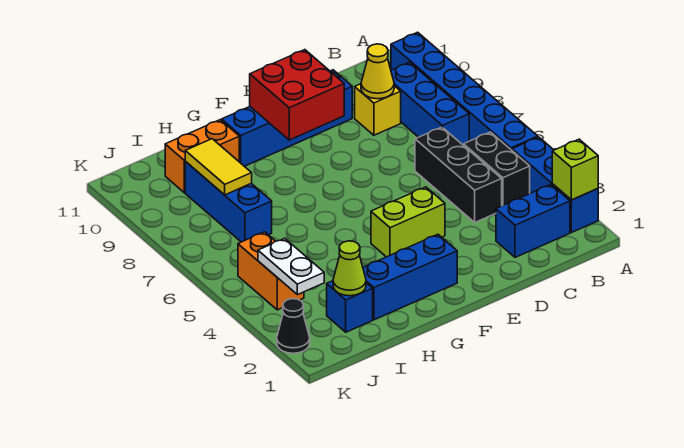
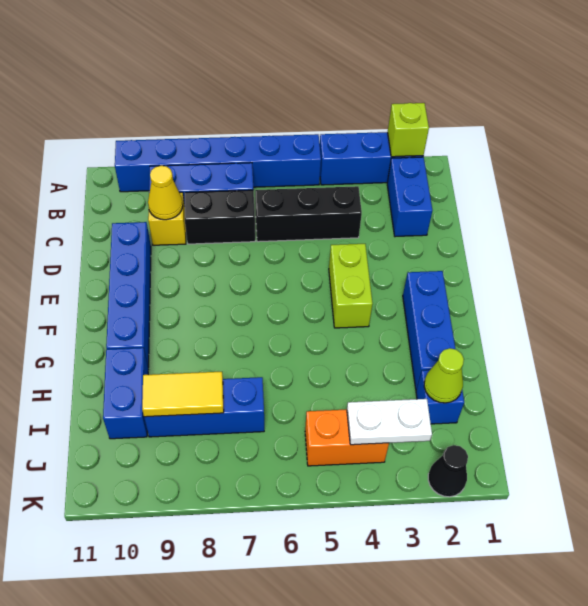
black brick B4:B5 level 1 -> black brick C7:C8 level 1
red brick E9:F10 level 2 -> none
orange brick H10:I10 level 1 -> blue brick H10:I10 level 1

